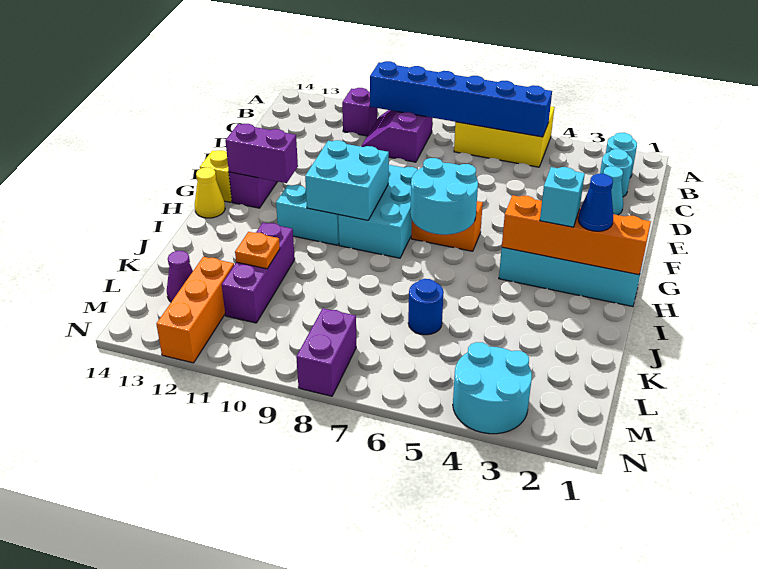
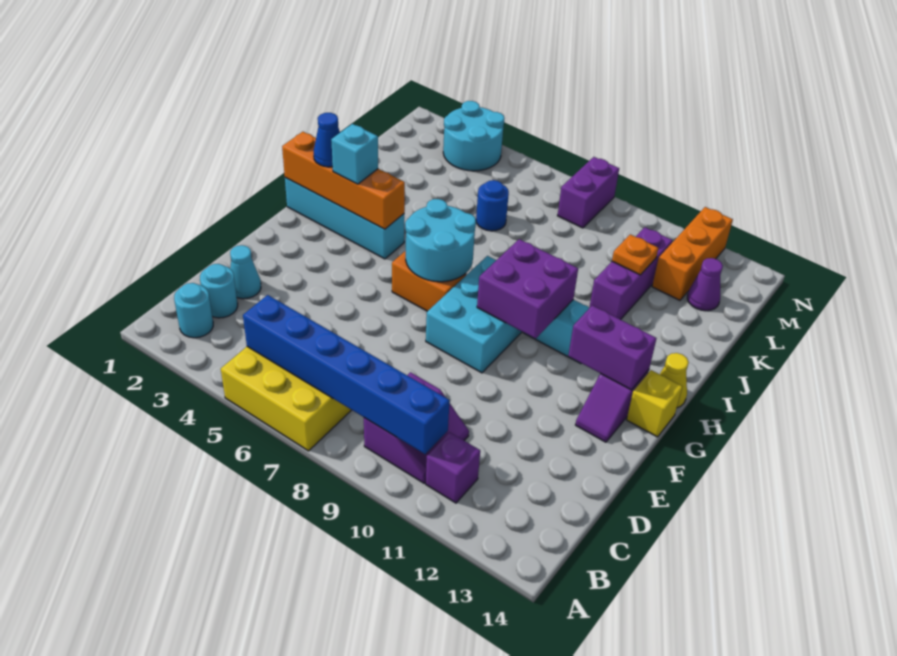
cyan brick G9:H10 level 2 -> purple brick G9:H10 level 2

